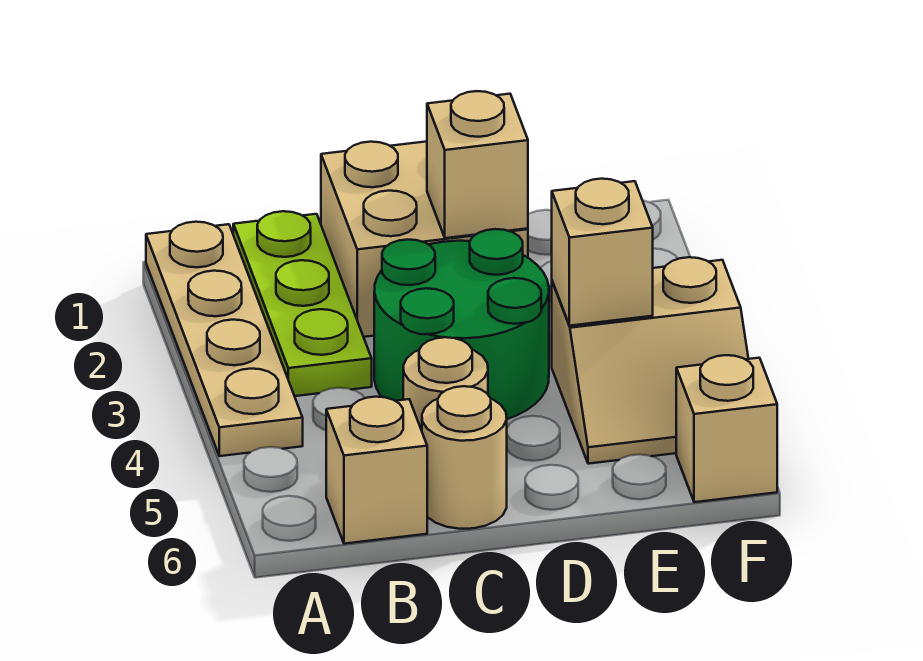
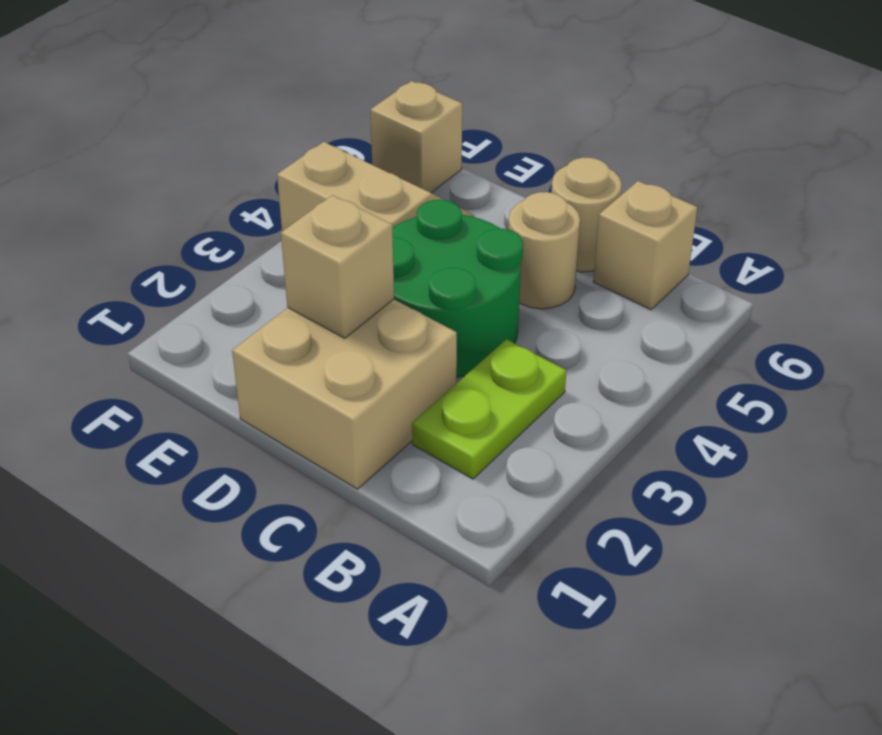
tan plate A1:A4 level 1 -> none
lime plate B1:B3 level 1 -> lime plate B2:B3 level 1
tan brick E4 level 2 -> none

